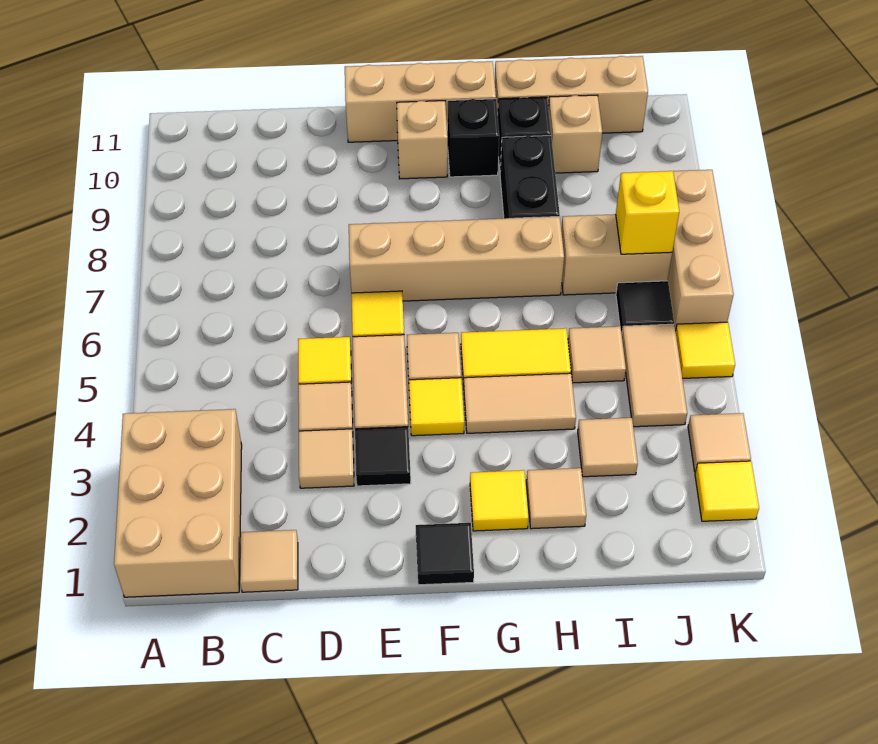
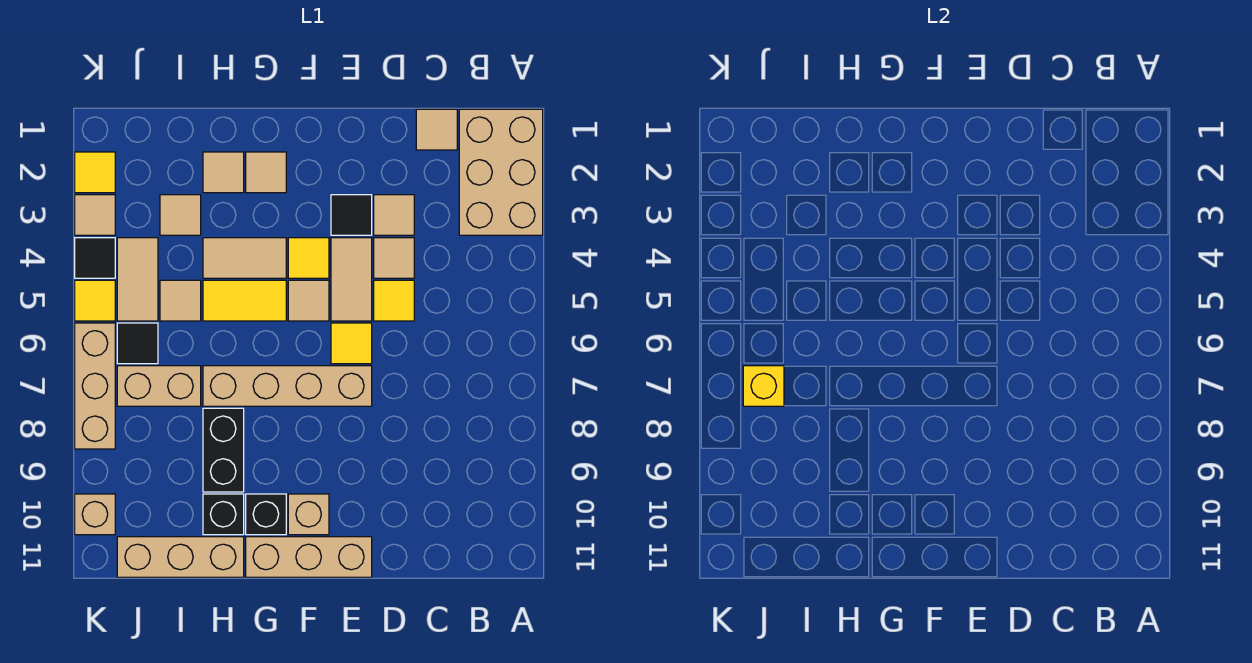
black tile F1 level 1 -> black tile K4 level 1
yellow tile G2 level 1 -> tan tile G2 level 1
tan brick I10 level 1 -> tan brick K10 level 1

